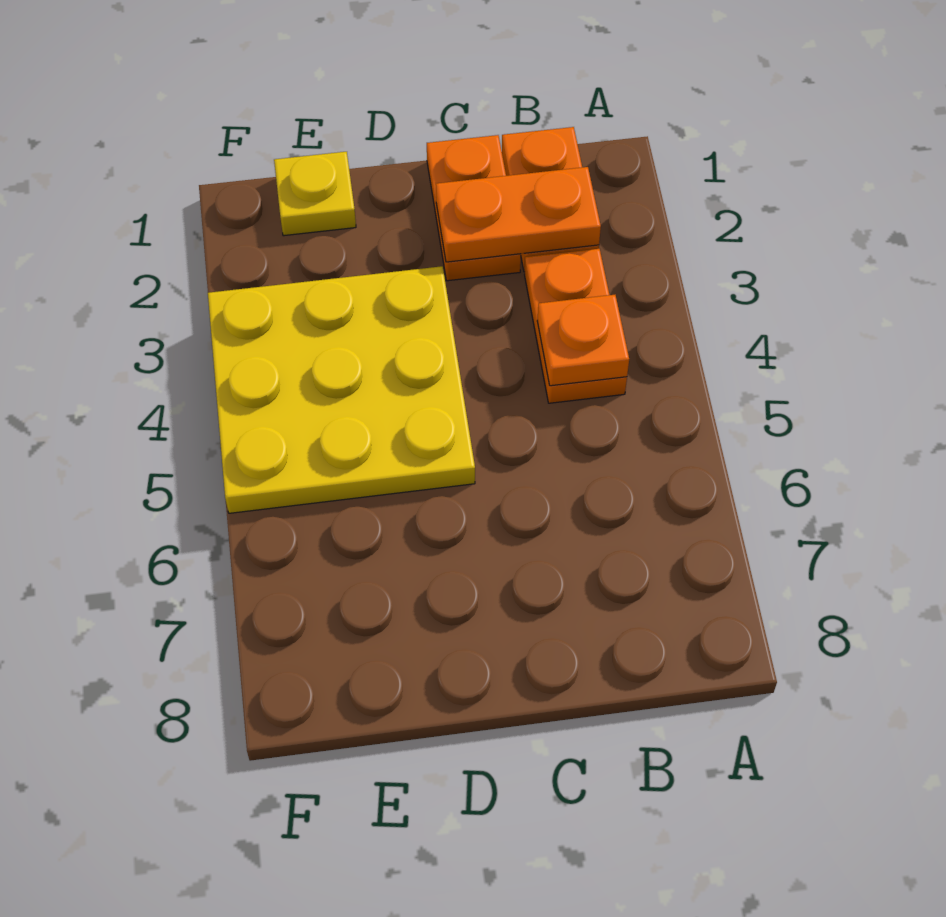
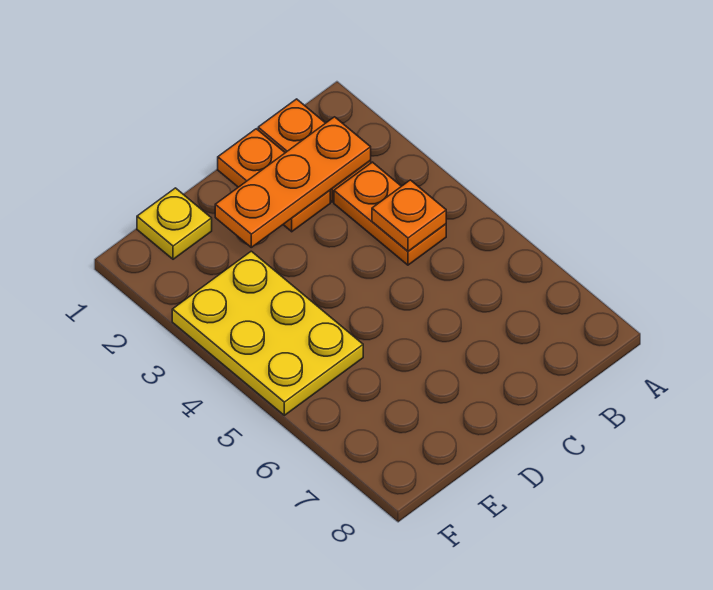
orange plate B2:C2 level 2 -> orange plate B2:D2 level 2
yellow plate D3:F5 level 1 -> yellow plate E3:F5 level 1

